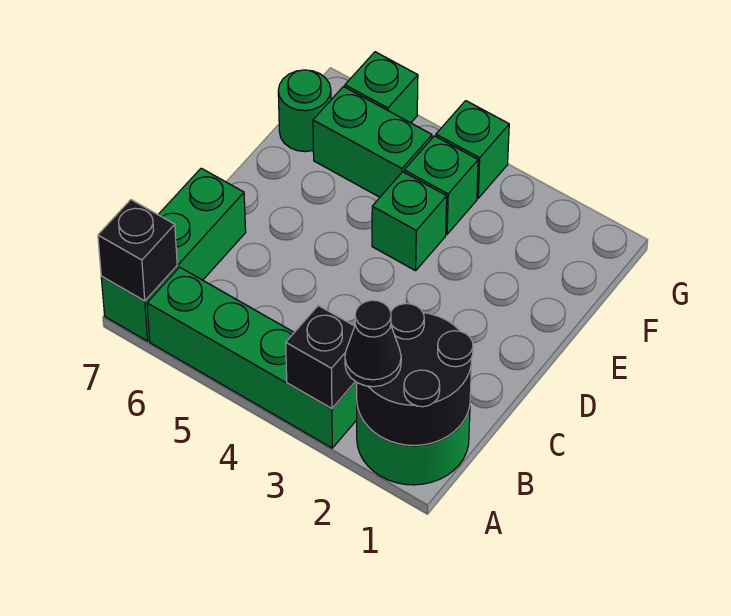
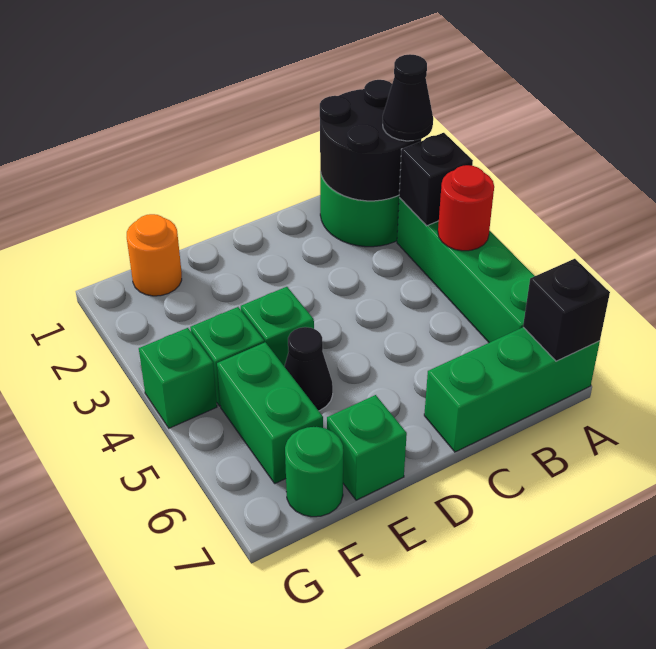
none -> red round brick A4 level 2
none -> black cone E5 level 1
none -> orange round brick F1 level 1
green brick G6 level 1 -> green brick E7 level 1

